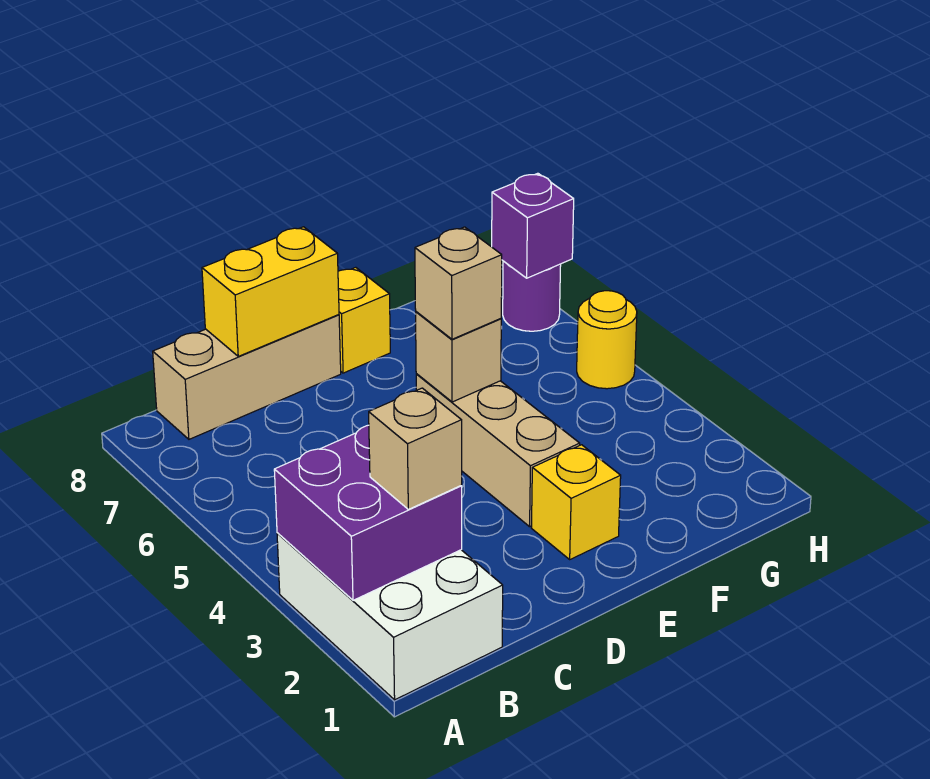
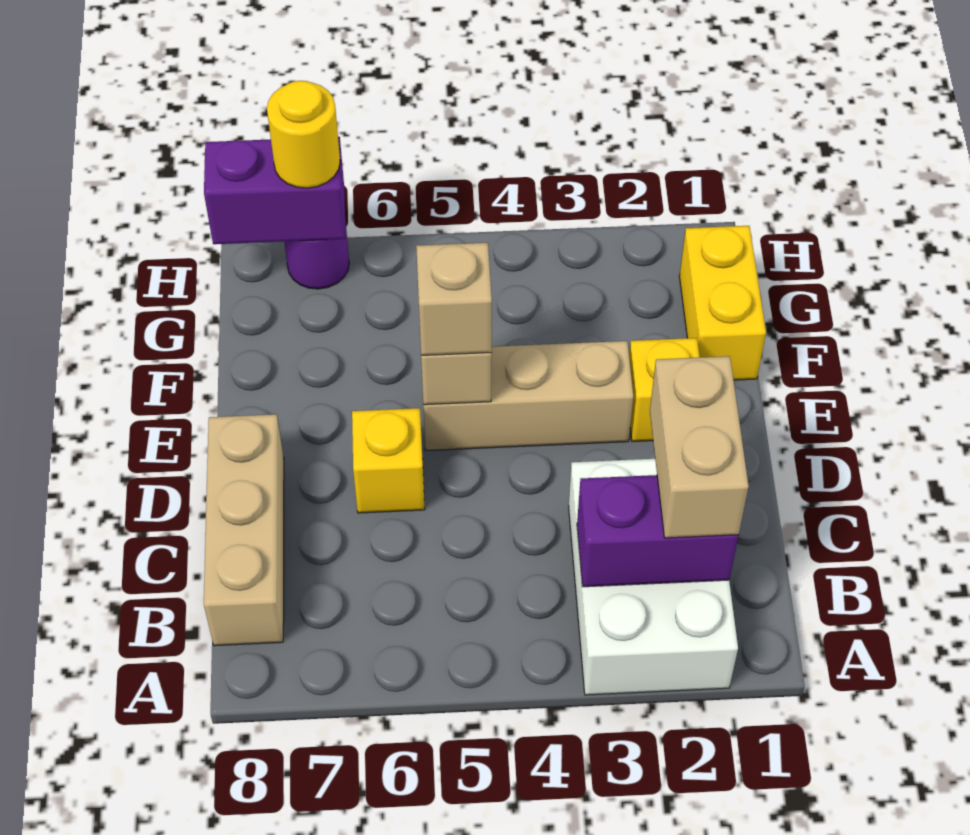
white brick A1:B3 level 1 -> white brick A2:C3 level 1
purple brick A2:B3 level 2 -> purple brick B2:B3 level 2
tan brick B2 level 3 -> tan brick B2:C2 level 3
yellow brick C8:D8 level 2 -> yellow brick F1:G1 level 1
yellow brick E8 level 1 -> yellow brick D6 level 1
yellow round brick H5 level 1 -> yellow round brick H7 level 3
purple brick H7 level 2 -> purple brick H7:H8 level 2

